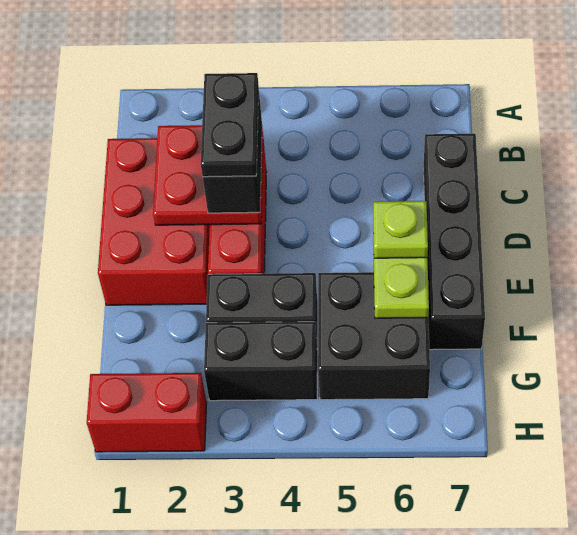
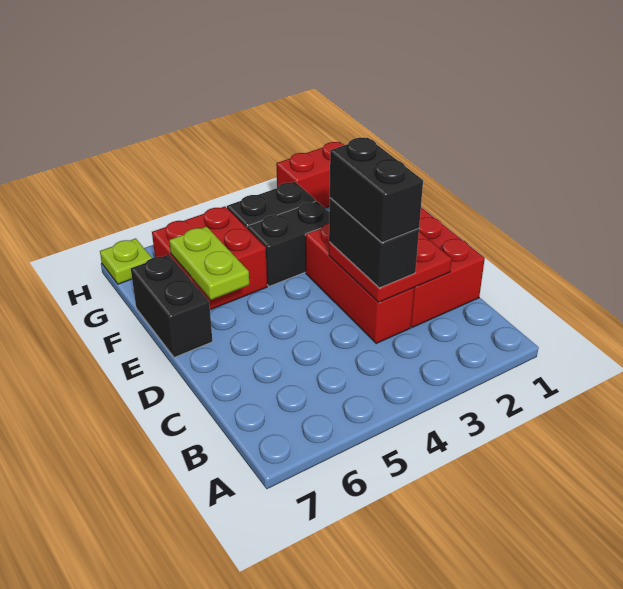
black plate C3:D3 level 4 -> black brick C3:D3 level 4
black brick C7:F7 level 1 -> black brick E7:F7 level 1
lime plate E6 level 3 -> lime plate H7 level 1
black brick F5:G6 level 1 -> red brick F5:G6 level 1

